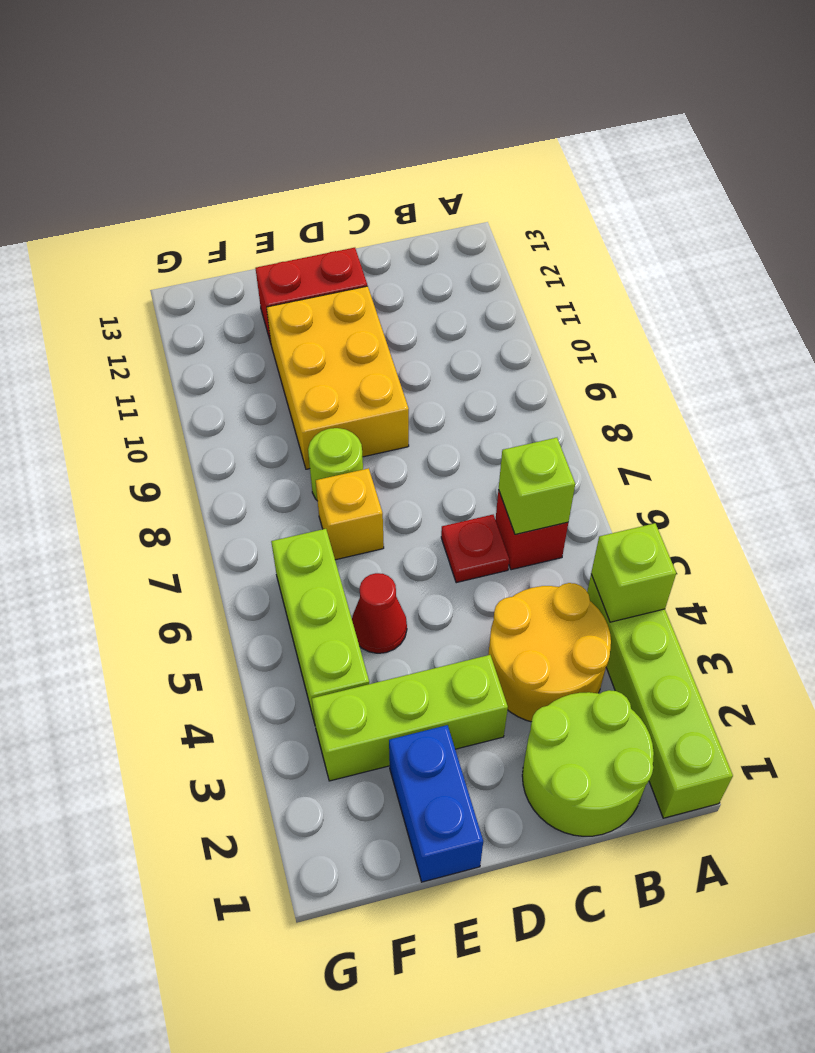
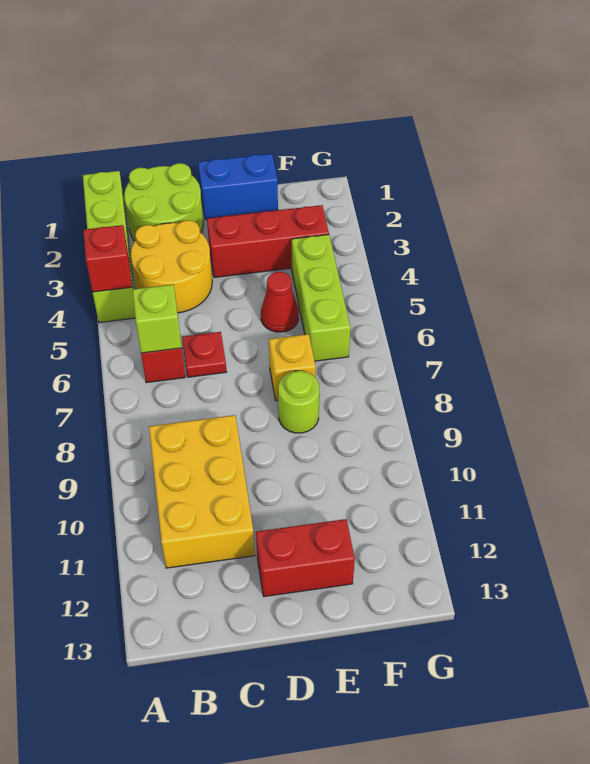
lime brick A4 level 2 -> red brick A4 level 2
lime brick D3:F3 level 1 -> red brick D3:F3 level 1
yellow brick D9:E11 level 1 -> yellow brick B9:C11 level 1
blue brick E1:E2 level 1 -> blue brick D1:E1 level 1

